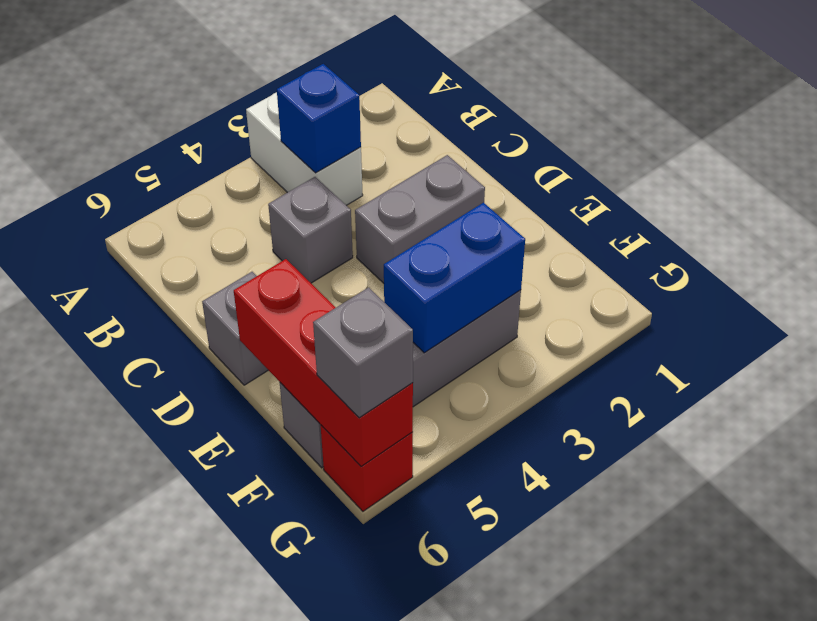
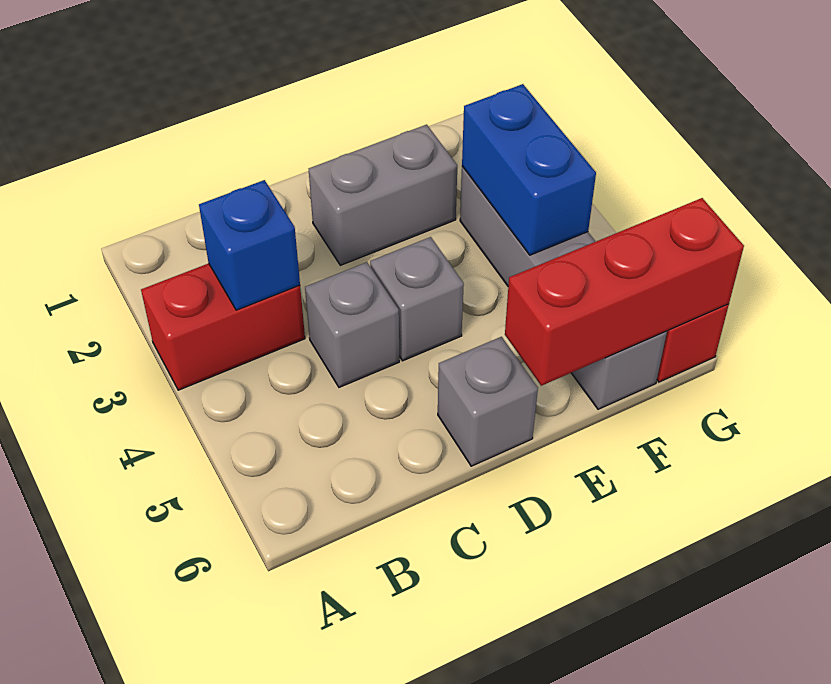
white brick A3:B3 level 1 -> red brick A3:B3 level 1
grey brick D2:D3 level 1 -> grey brick D2:E2 level 1
grey brick G6 level 3 -> grey brick D4 level 1

